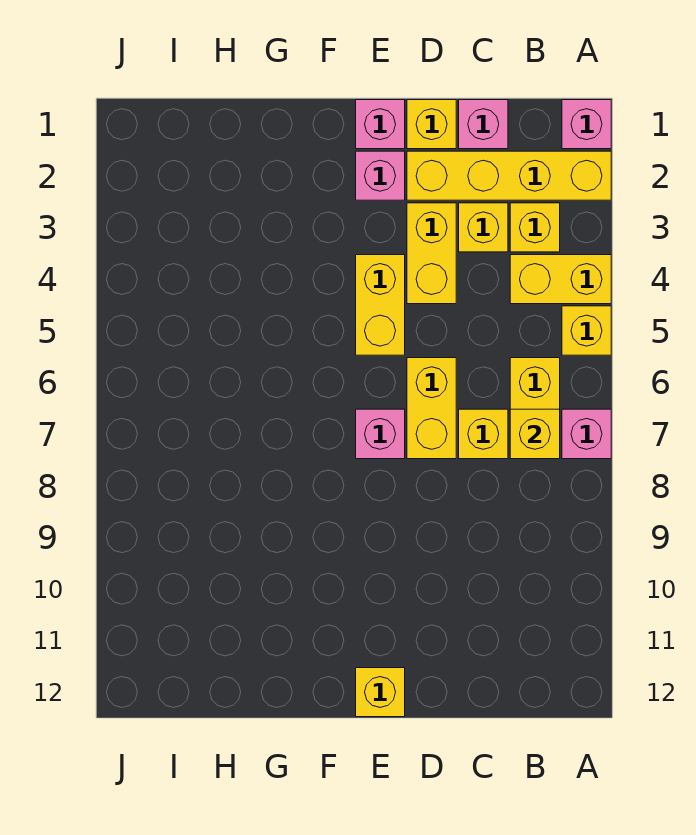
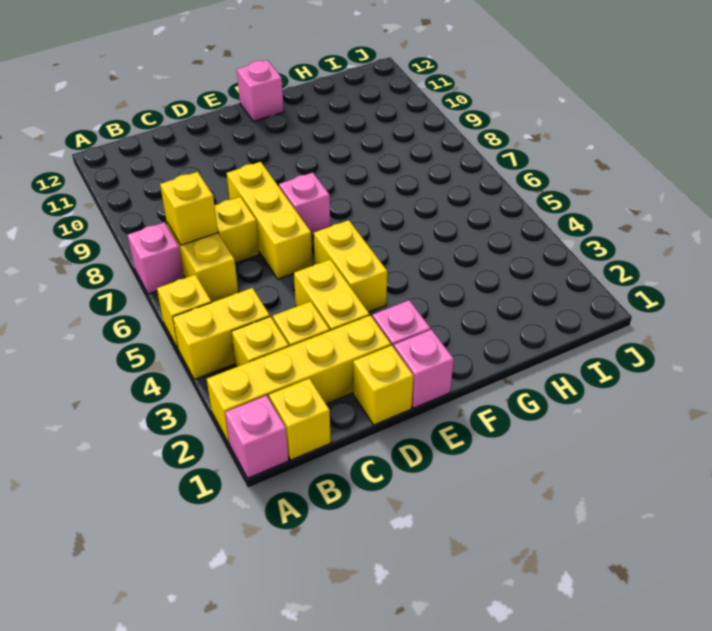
pink brick C1 level 1 -> pink brick F12 level 1
yellow brick D6:D7 level 1 -> yellow brick D6:D8 level 1
yellow brick E12 level 1 -> yellow brick B1 level 1

